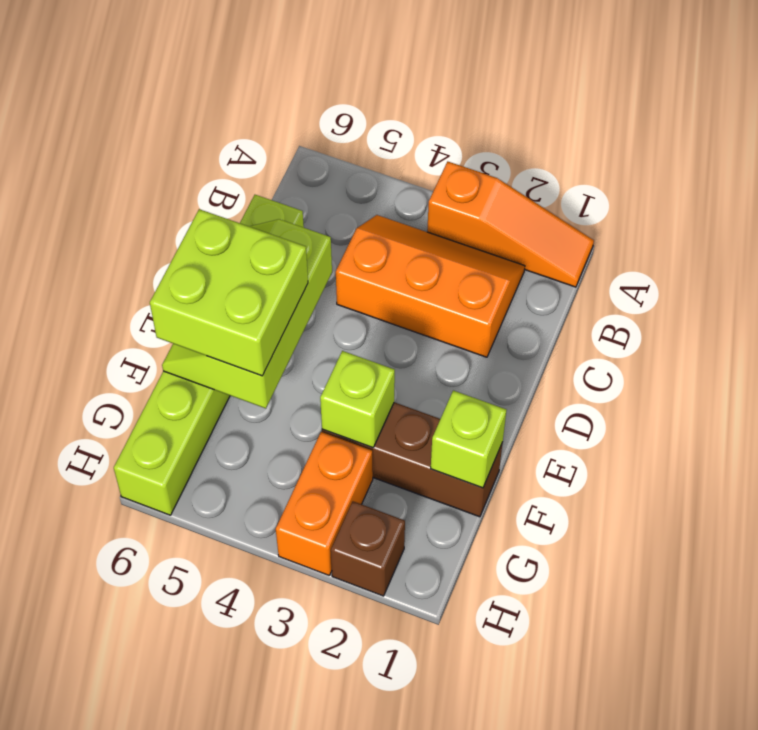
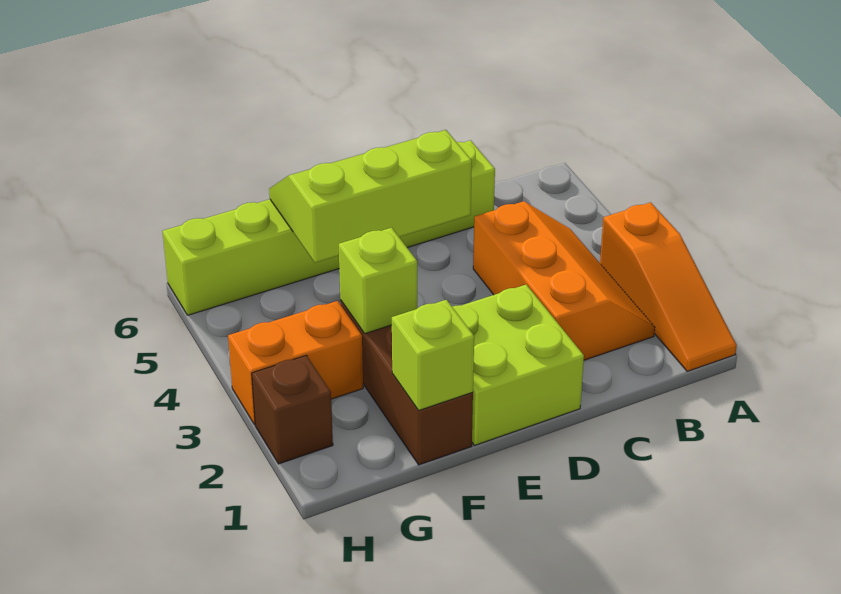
lime brick E5:F6 level 3 -> lime brick D1:E2 level 1

